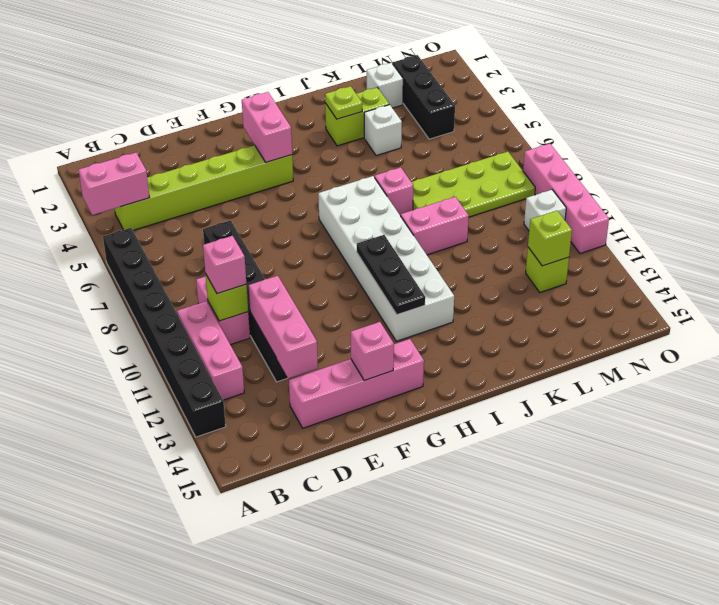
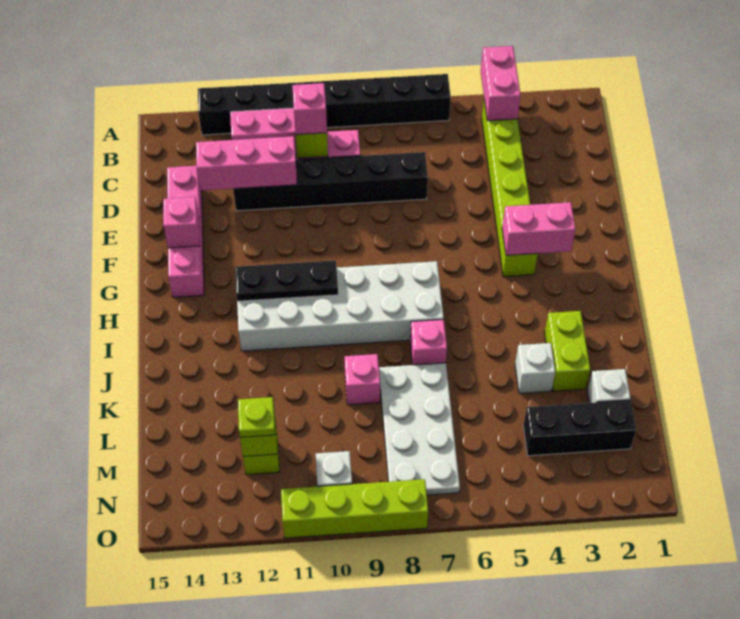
lime plate J3 level 2 -> lime plate M12 level 3
pink brick J9:K9 level 1 -> pink brick K9 level 1
lime plate K7:N8 level 1 -> white plate K7:N8 level 1
pink brick O8:O11 level 1 -> lime brick O8:O11 level 1

